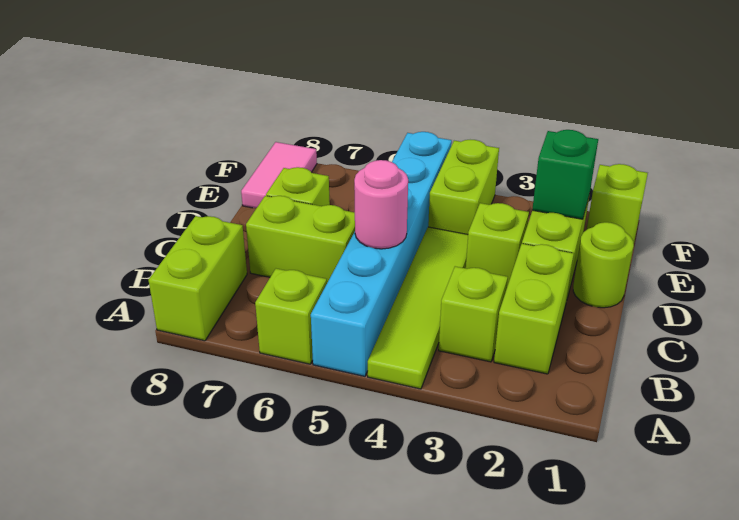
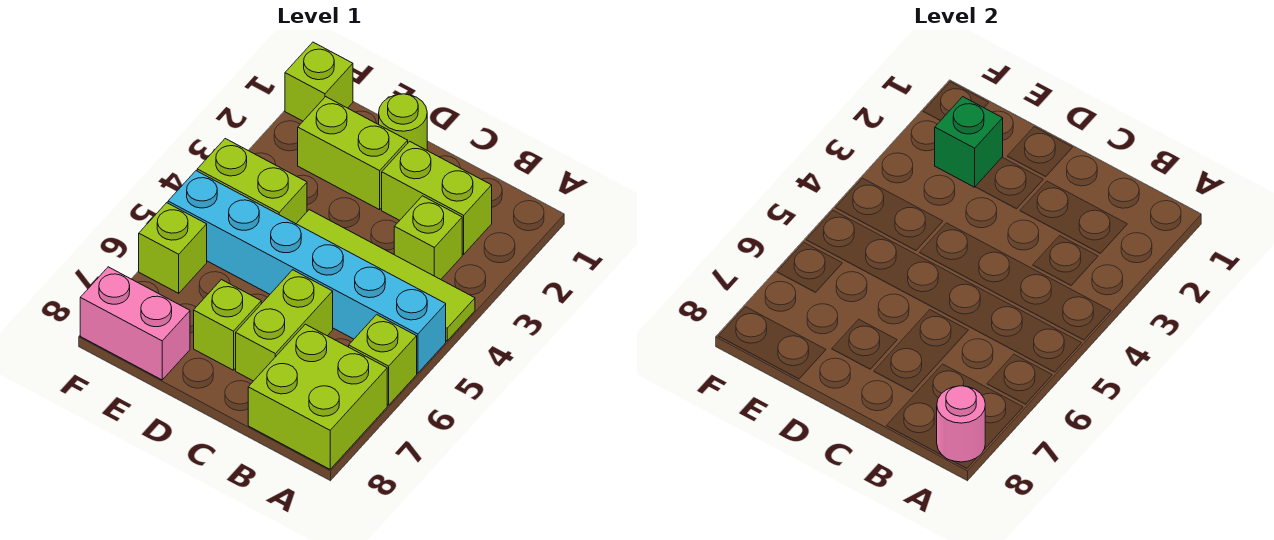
lime brick A8:B8 level 1 -> lime brick A7:B8 level 1
pink round brick C5 level 2 -> pink round brick A8 level 2
lime brick D3 level 1 -> lime brick F6 level 1
pink tile E8:F8 level 1 -> pink brick E8:F8 level 1

